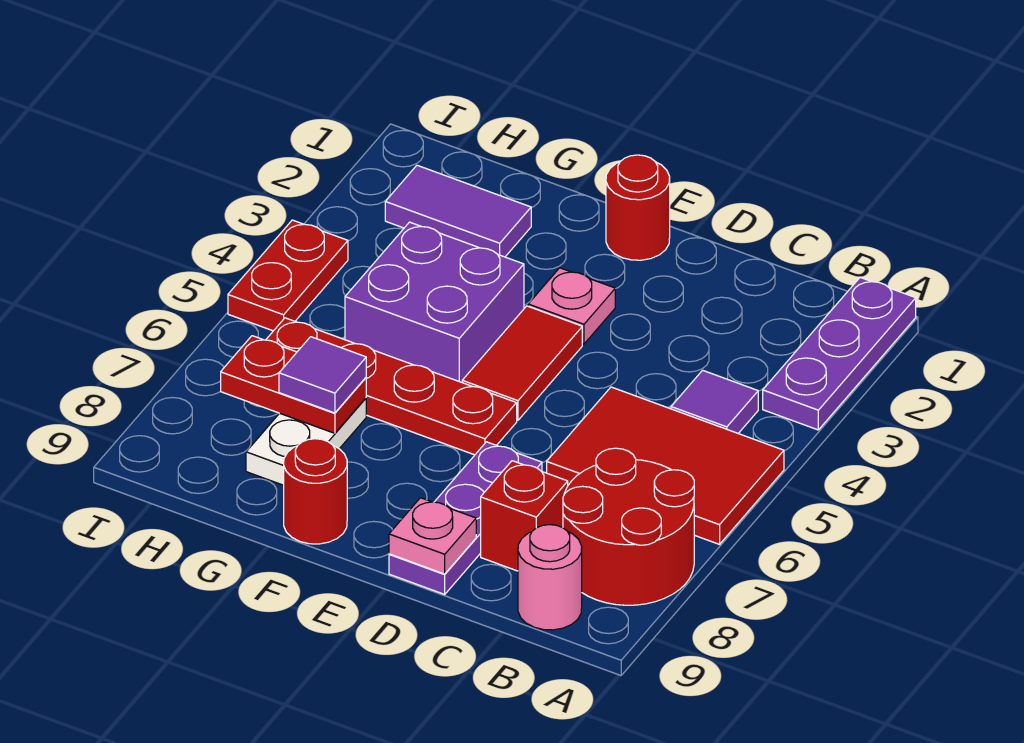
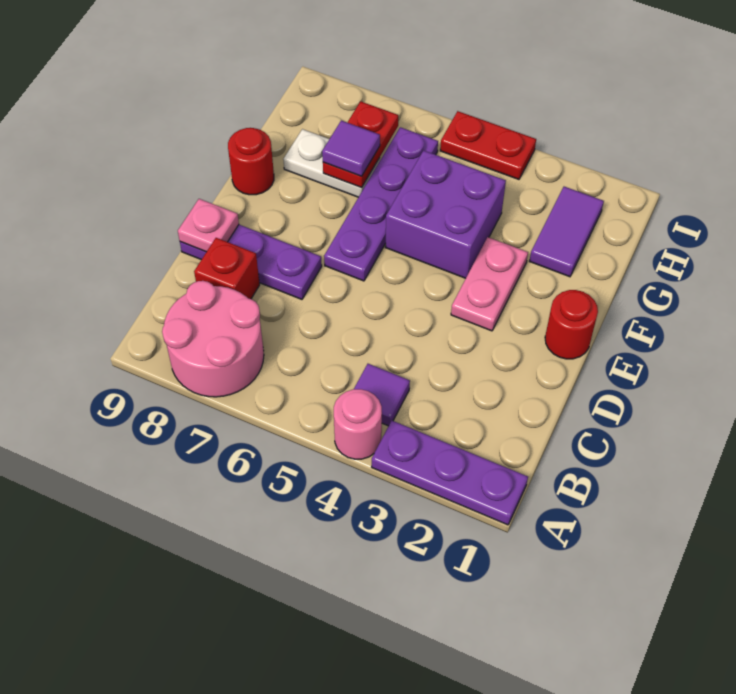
red tile A5:C6 level 1 -> none
red round brick A7:B8 level 1 -> pink round brick A7:B8 level 1
pink round brick B9 level 1 -> pink round brick A4 level 1
pink plate E3 level 1 -> pink plate E3:F3 level 1
red tile E4:E5 level 1 -> none
red plate E6:H6 level 1 -> purple plate E6:H6 level 1

